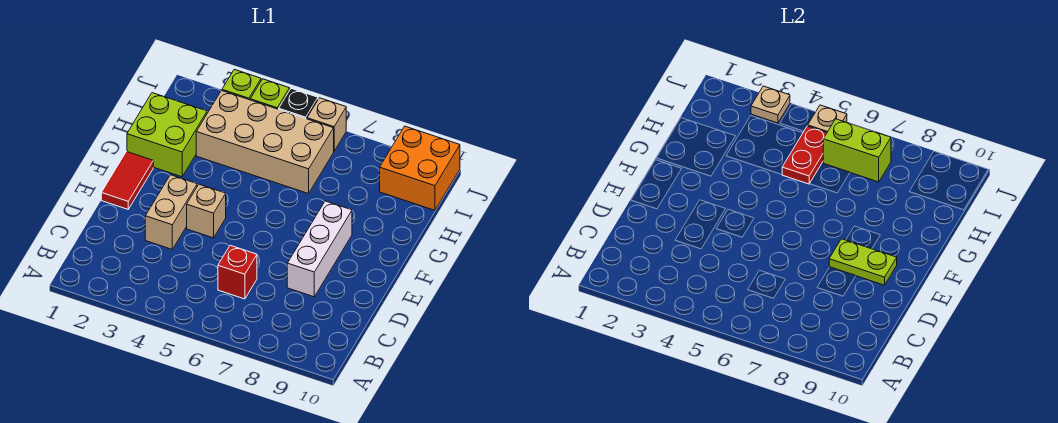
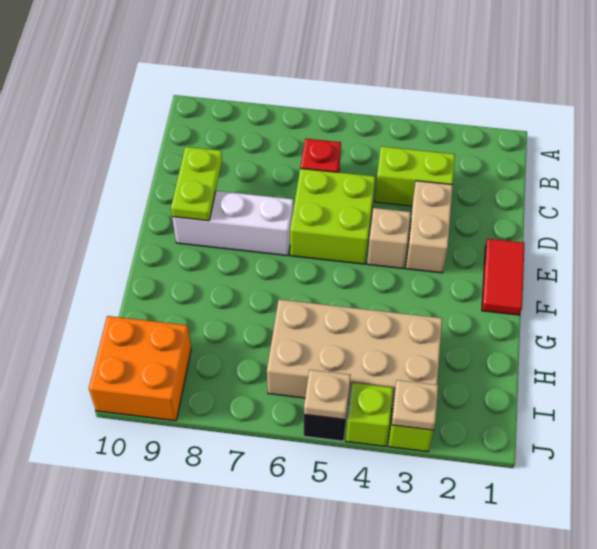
white brick D8:F8 level 1 -> white brick E7:E9 level 1
lime plate E8:E9 level 2 -> lime plate D9:E9 level 2
lime brick G1:H2 level 1 -> lime brick D5:E6 level 1
red plate H5:I5 level 2 -> none
lime brick I6:I7 level 2 -> lime brick C3:C4 level 1
tan brick J6 level 1 -> none

